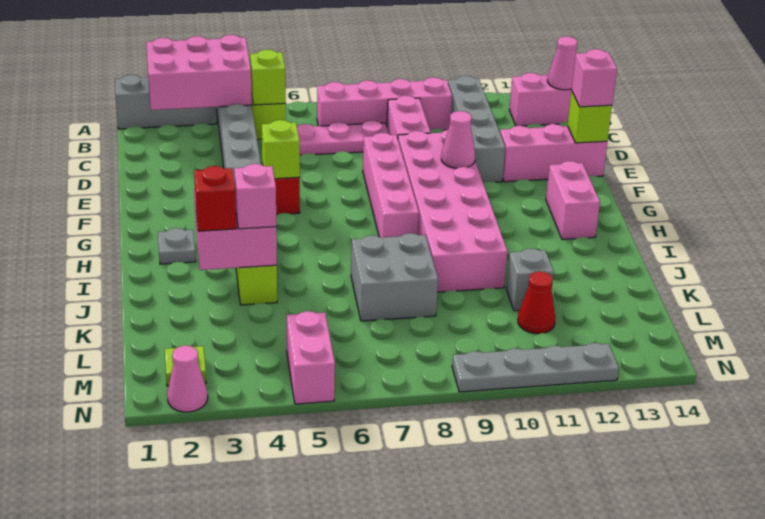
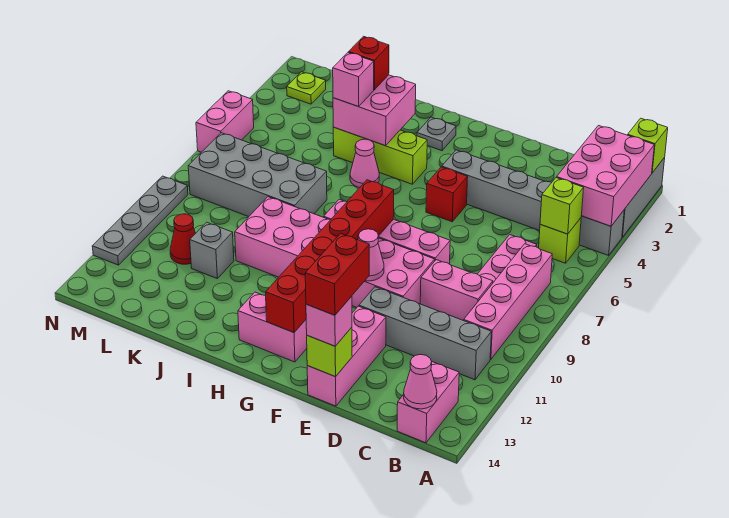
none -> red brick E13:E14 level 4
lime brick F5 level 2 -> lime brick A1 level 2
none -> red brick G8:G13 level 2
grey brick J7:K8 level 1 -> grey brick J7:M8 level 1
pink brick M5:N5 level 1 -> pink brick N5:N6 level 1
pink cone N2 level 1 -> pink cone I5 level 1

